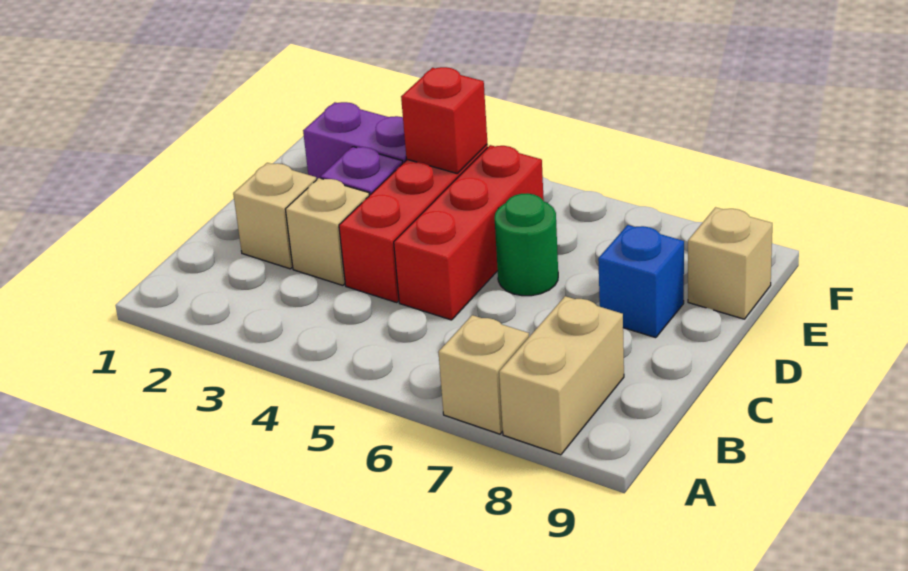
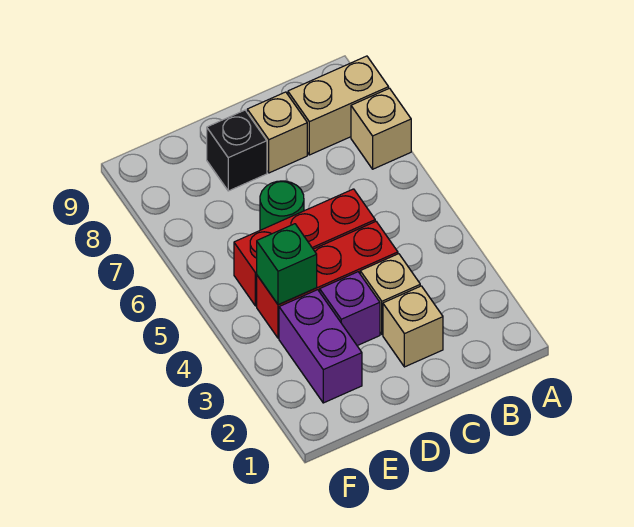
blue brick D8 level 1 -> black brick D8 level 1
red brick E4 level 2 -> green brick E4 level 2
tan brick E9 level 1 -> tan brick C8 level 1

